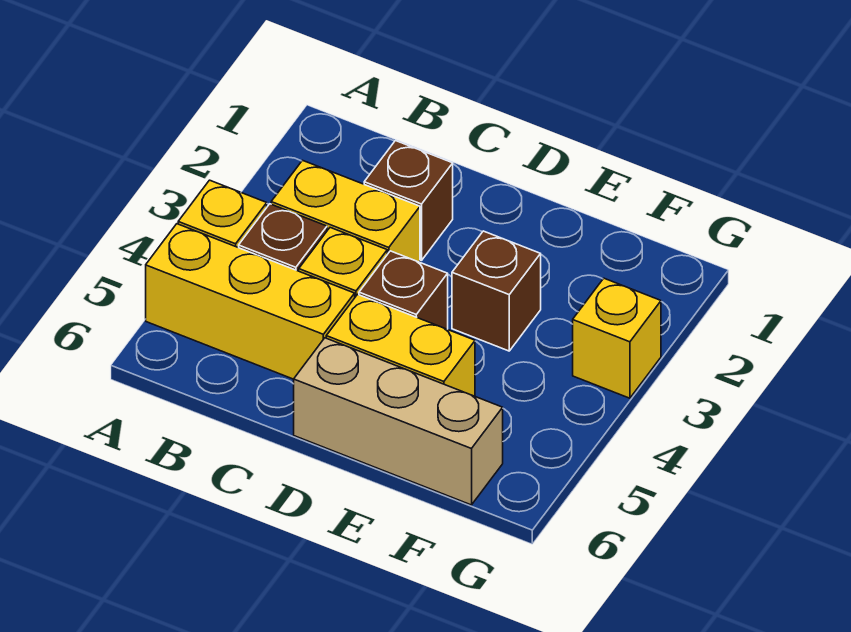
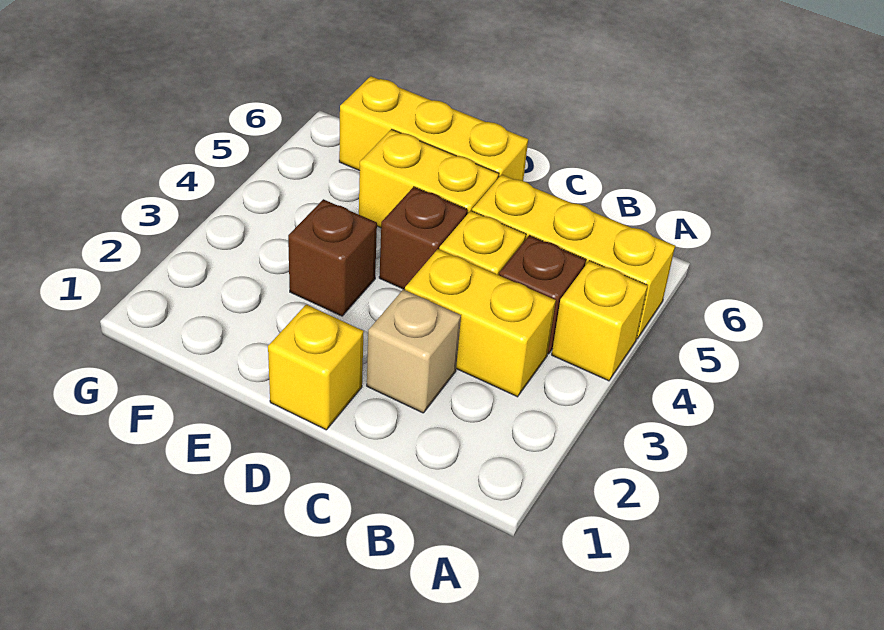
brown brick C2 level 1 -> tan brick C2 level 1
tan brick D6:F6 level 1 -> yellow brick D6:F6 level 1
yellow brick G3 level 1 -> yellow brick D1 level 1

